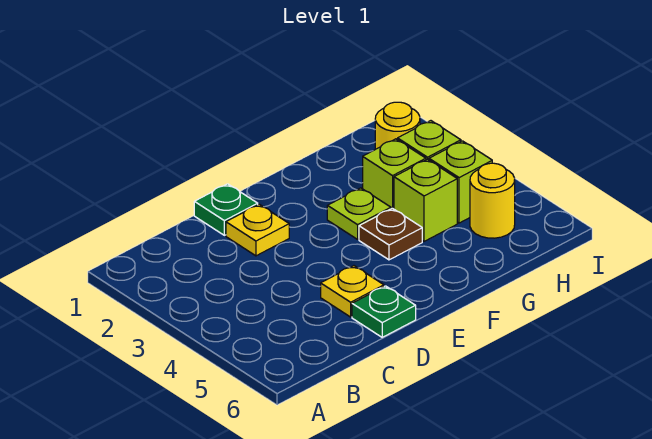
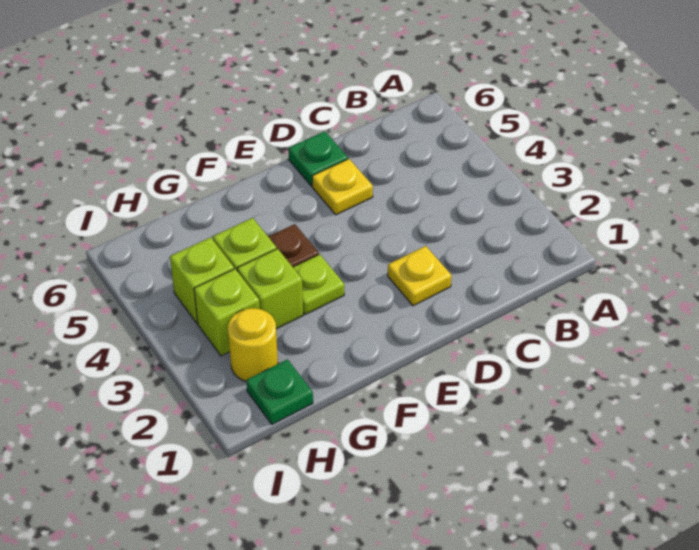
green plate D1 level 1 -> green plate H1 level 1
yellow round brick H5 level 1 -> none

